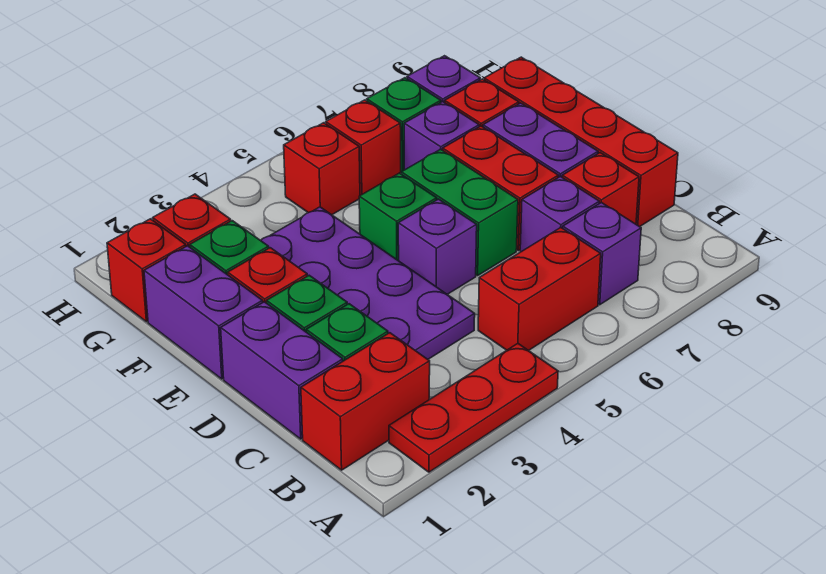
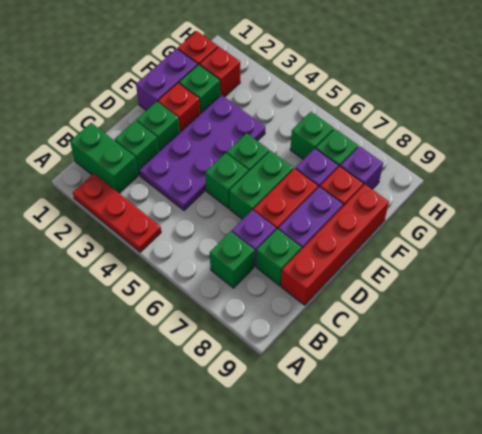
red brick B1:B2 level 1 -> green brick B1:B2 level 1
red brick B5:B6 level 1 -> none
purple brick B7 level 1 -> green brick B7 level 1
purple brick C1:D1 level 1 -> none
red brick C8 level 1 -> green brick C8 level 1
purple brick D5 level 1 -> green brick D5 level 1
red brick G5 level 1 -> none
red brick G6 level 1 -> green brick G6 level 1

